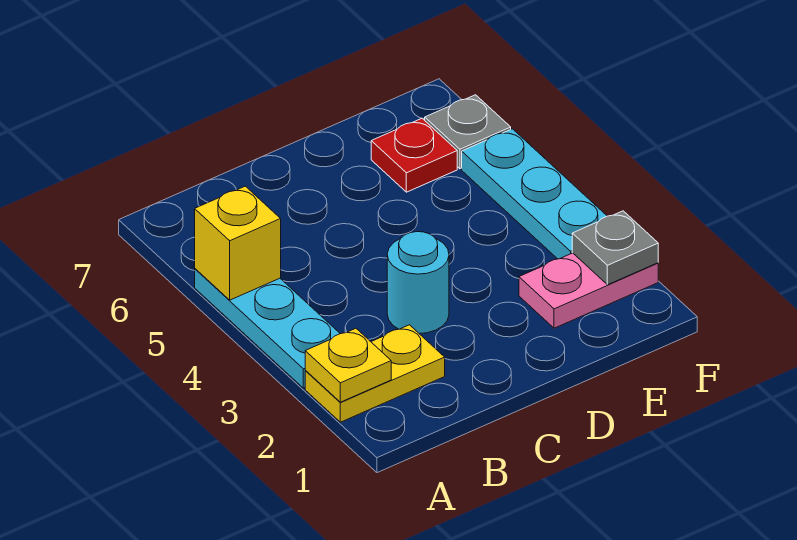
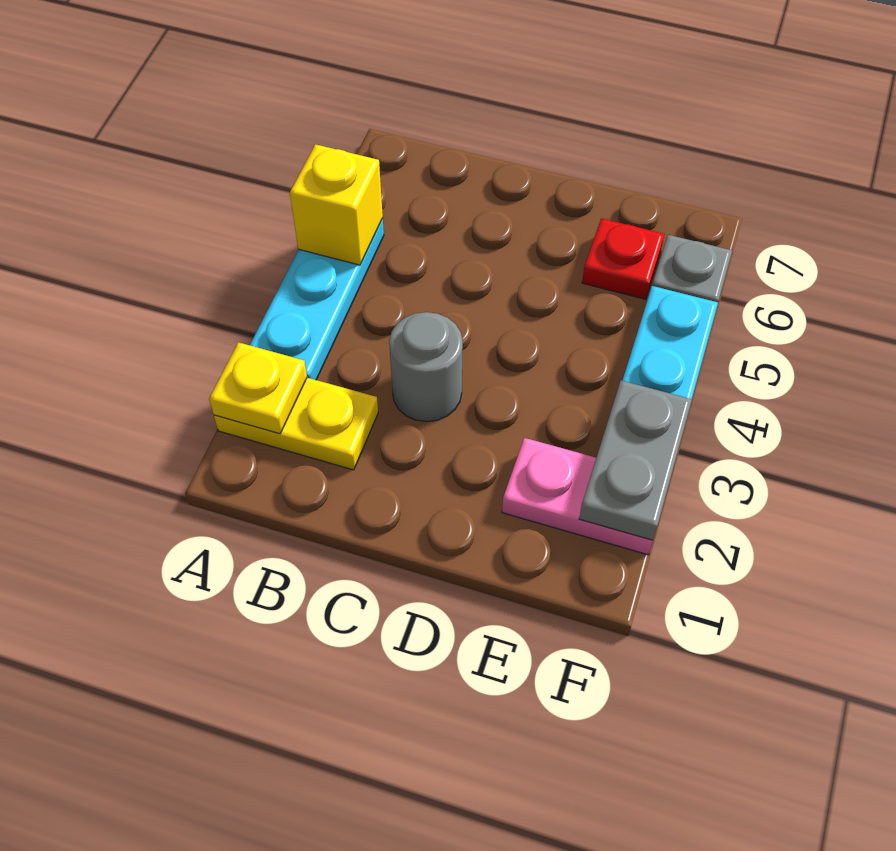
cyan round brick C3 level 1 -> grey round brick C3 level 1
grey plate F2 level 2 -> grey plate F2:F3 level 2

